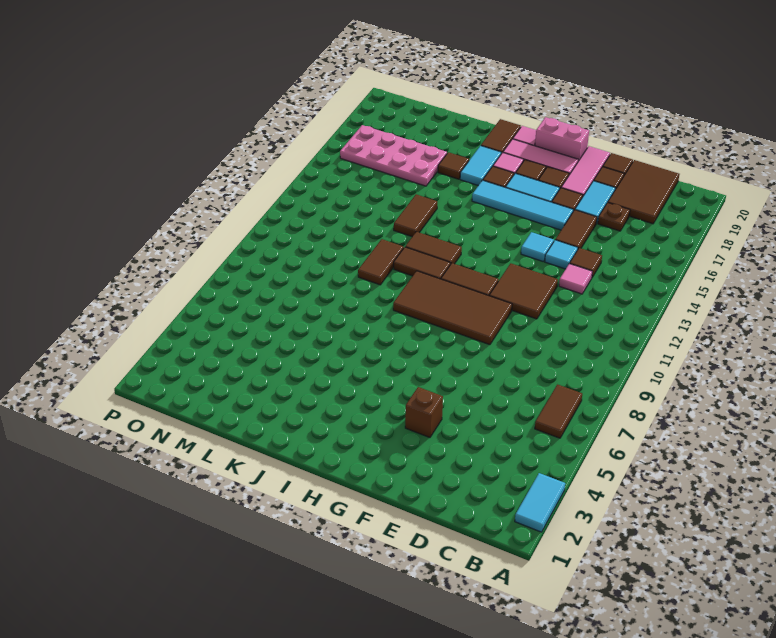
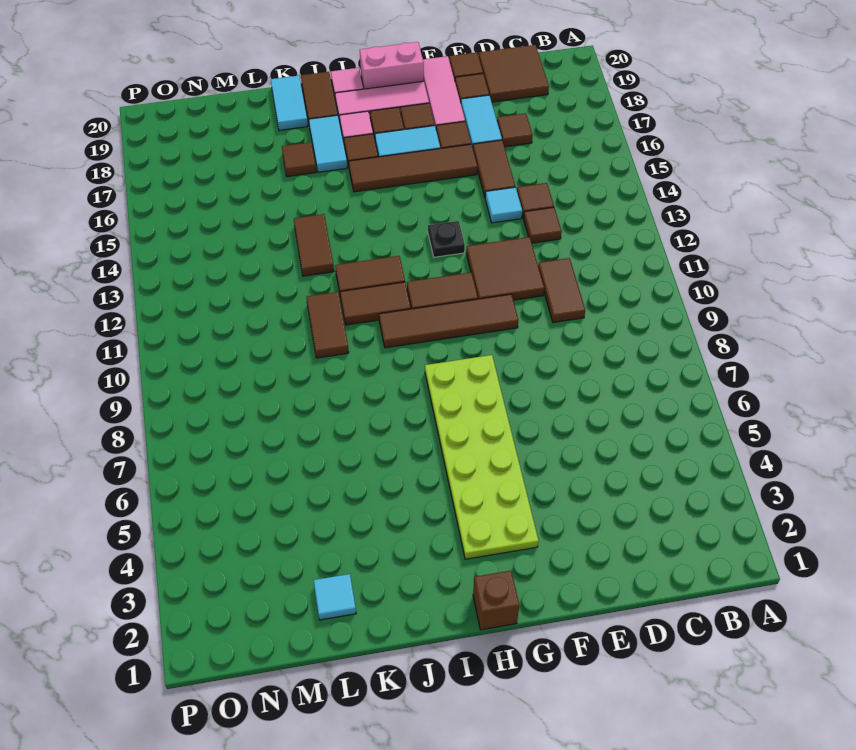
cyan tile A2:A3 level 1 -> cyan tile K19:K20 level 1
brown tile B6:B7 level 1 -> brown tile D10:D11 level 1
brown tile C18:D20 level 1 -> brown tile C19:D20 level 1
pink tile D13 level 1 -> brown tile D13 level 1
brown plate D17 level 1 -> brown tile D17 level 1
brown brick F4 level 1 -> brown brick H1 level 1
brown tile F9:I10 level 1 -> brown tile F10:I10 level 1
cyan tile F14 level 1 -> cyan tile L2 level 1
cyan tile F16:I16 level 1 -> brown tile F16:I16 level 1
none -> lime plate G3:H8 level 1
none -> black plate G13 level 1
pink plate L16:O17 level 1 -> none

